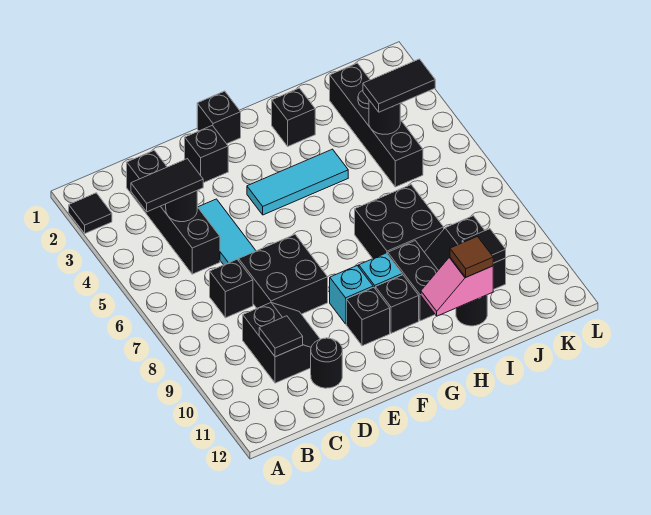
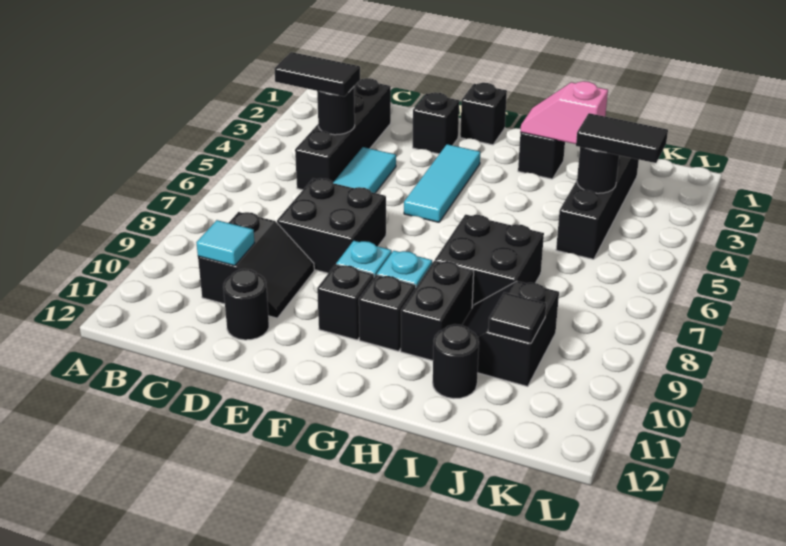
black tile A2 level 1 -> none
black brick C7 level 1 -> none
black tile C10 level 2 -> cyan tile C10 level 2
cyan tile F4:H4 level 1 -> cyan tile F3:F5 level 1
pink slope H11:I11 level 2 top I -> pink slope H2:I2 level 2 top I
brown tile I11 level 3 -> none

